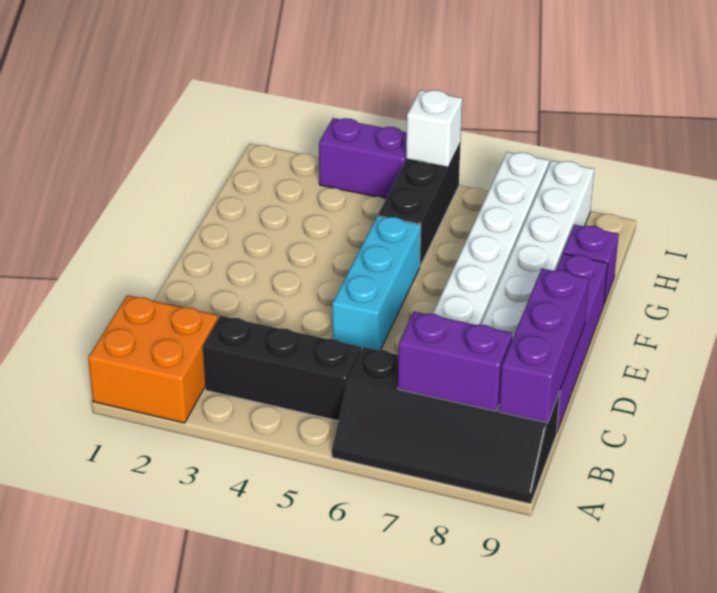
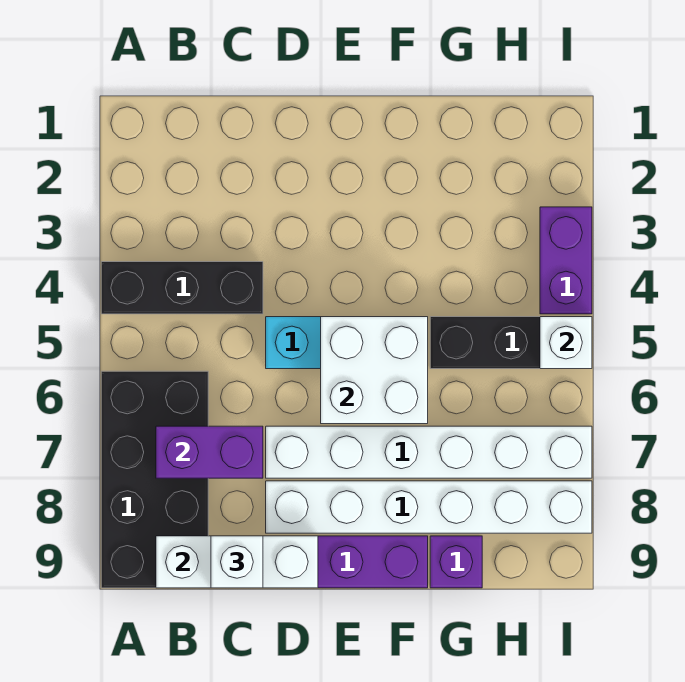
orange brick A1:B2 level 1 -> none
black slope A6:B9 level 1 top B -> black brick A6:B9 level 1
black brick B3:B5 level 1 -> black brick A4:C4 level 1
purple brick B7:B8 level 2 -> purple brick B7:C7 level 2
purple brick B9:D9 level 2 -> white brick B9:D9 level 2
none -> white brick C9 level 3
none -> white brick E5:F6 level 2

